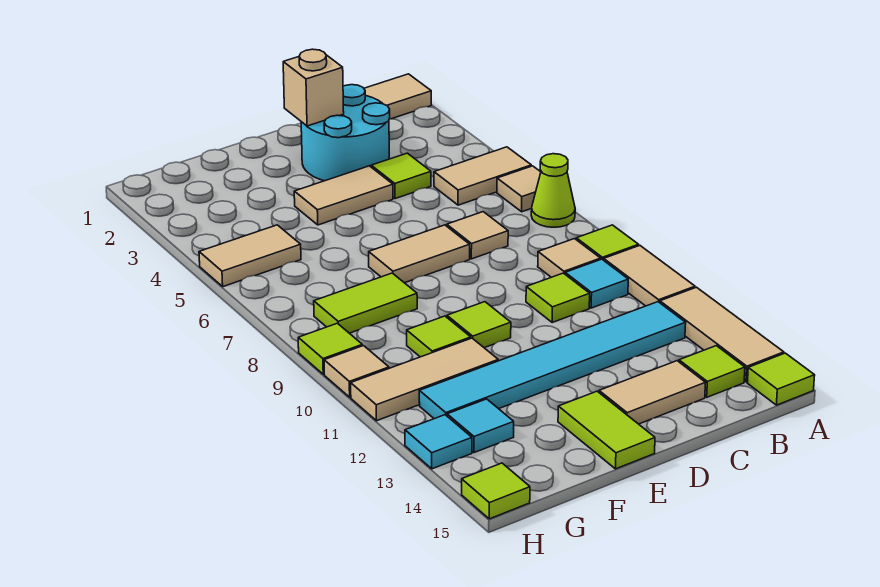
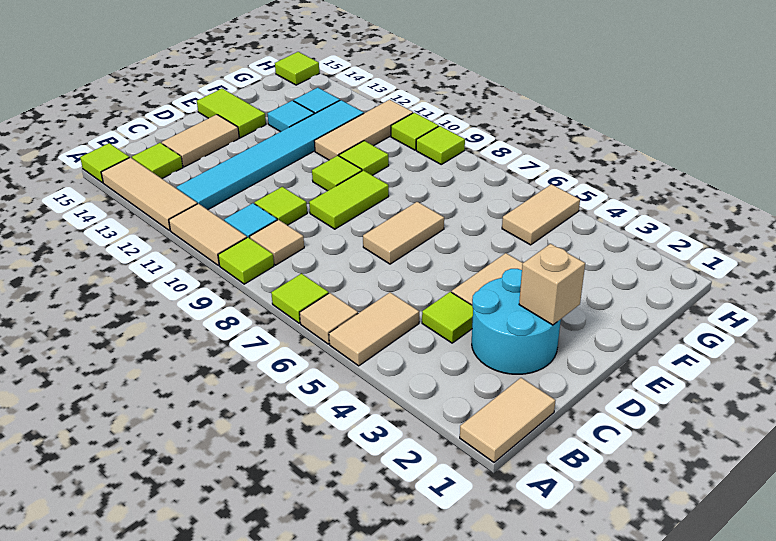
lime cone A7 level 1 -> lime tile A7 level 1
tan tile C7 level 1 -> none
lime tile F8:G8 level 1 -> lime tile D9:E9 level 1
tan tile H10 level 1 -> lime tile H10 level 1
cyan tile H13 level 1 -> cyan tile F13 level 1

